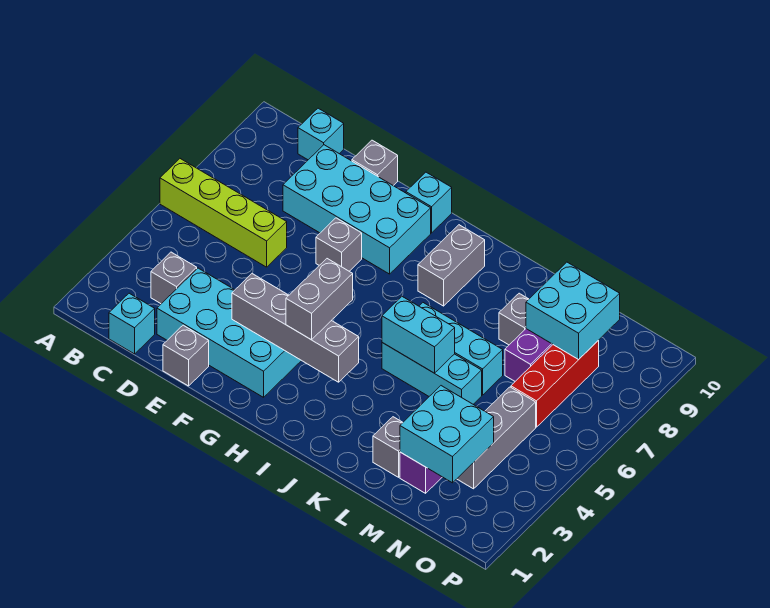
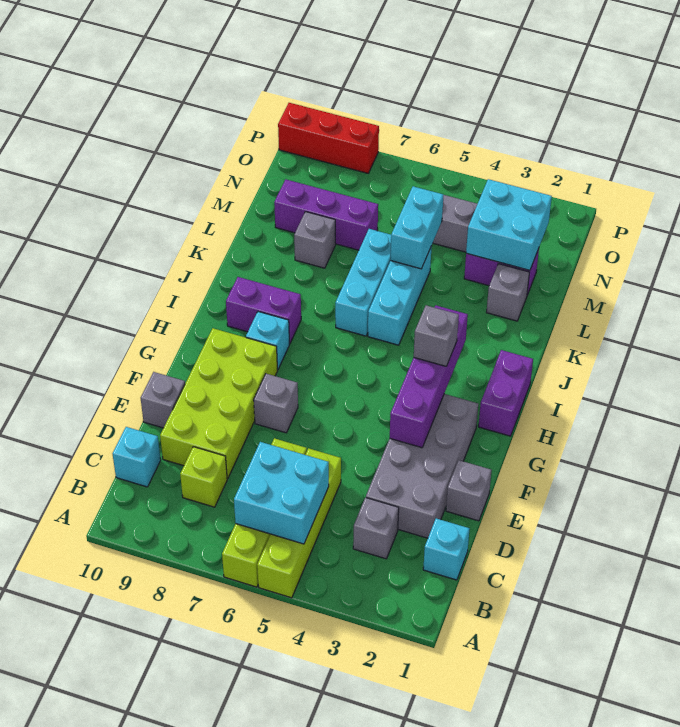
none -> lime brick A5:D5 level 1
none -> lime brick C8 level 1
cyan brick D2:G3 level 1 -> grey brick D2:G3 level 1
cyan brick D8:G9 level 1 -> lime brick D8:G9 level 1
grey brick F3:I3 level 2 -> purple brick F3:I3 level 2
cyan brick G10 level 1 -> cyan brick H8 level 1
none -> purple brick H1:I1 level 1
grey brick H3:H4 level 3 -> grey brick H3 level 3
grey brick I8:I9 level 1 -> purple brick I8:I9 level 1
cyan brick J5:K5 level 2 -> cyan brick L5:M5 level 2
cyan brick M8:N9 level 2 -> cyan brick B5:C6 level 2
red brick N6:N8 level 1 -> red brick P8:P10 level 1

